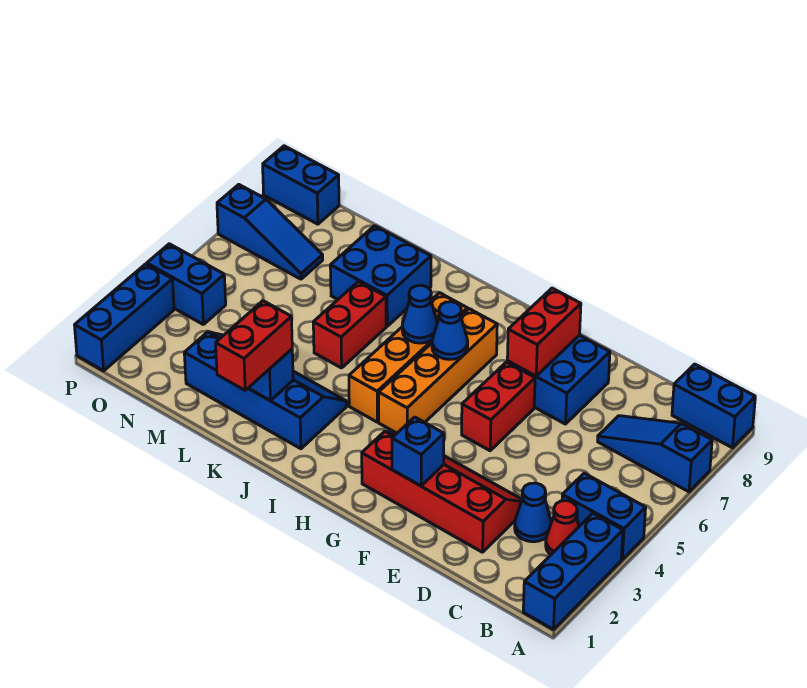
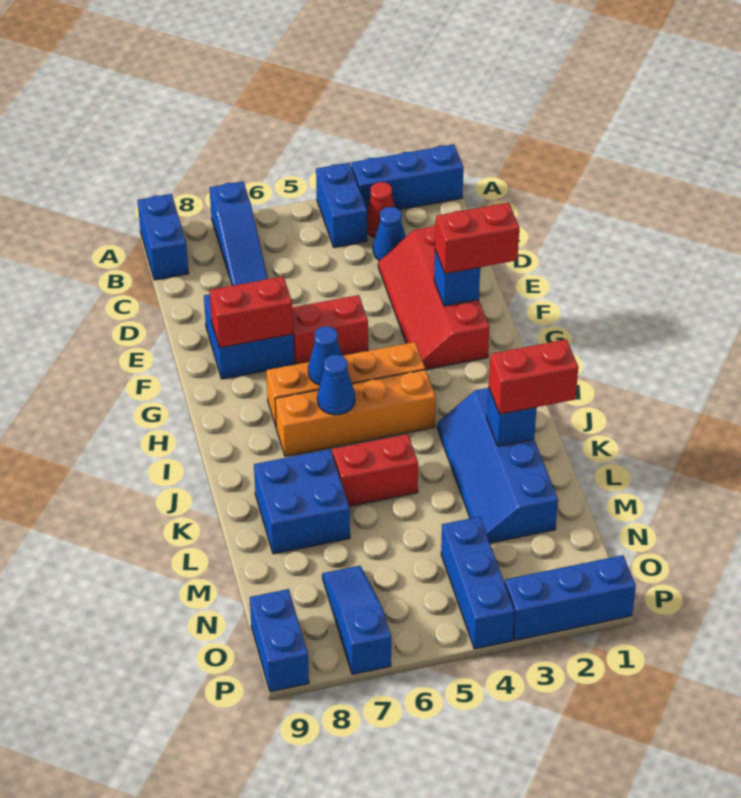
none -> red brick F1:F2 level 3
blue brick O4:P4 level 1 -> blue brick N4:P4 level 1

